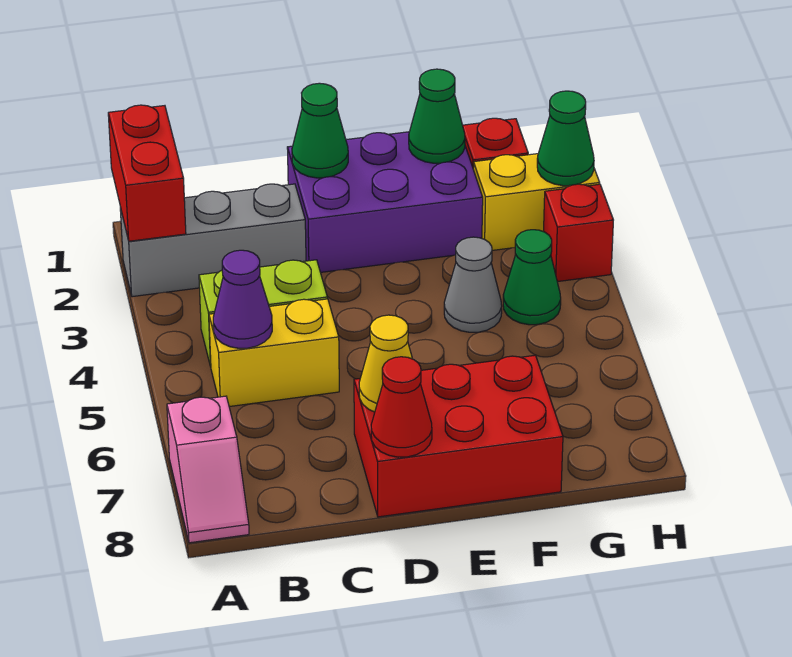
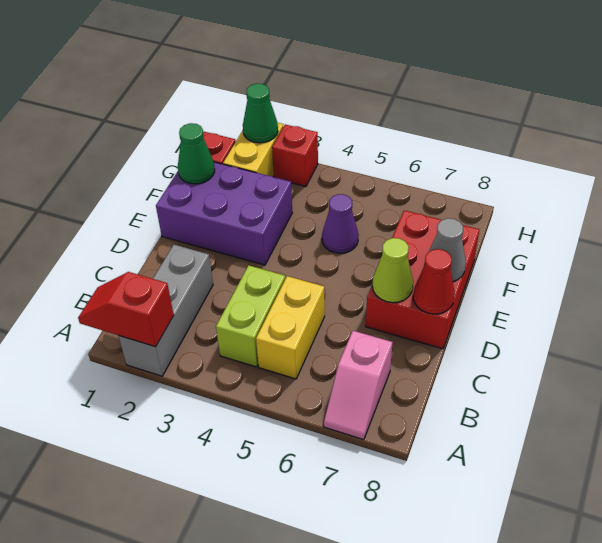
red brick A1:A2 level 2 -> red slope A1:A2 level 2 top 2
pink slope A7:A8 level 1 top 7 -> pink slope A7:B7 level 1 top B
purple cone B5 level 2 -> purple cone F5 level 1
purple brick D1:F2 level 1 -> purple brick E1:F3 level 1
green cone D1 level 2 -> none
yellow cone D7 level 2 -> lime cone D7 level 2
grey cone F4 level 1 -> grey cone E8 level 2
green cone G4 level 1 -> none

